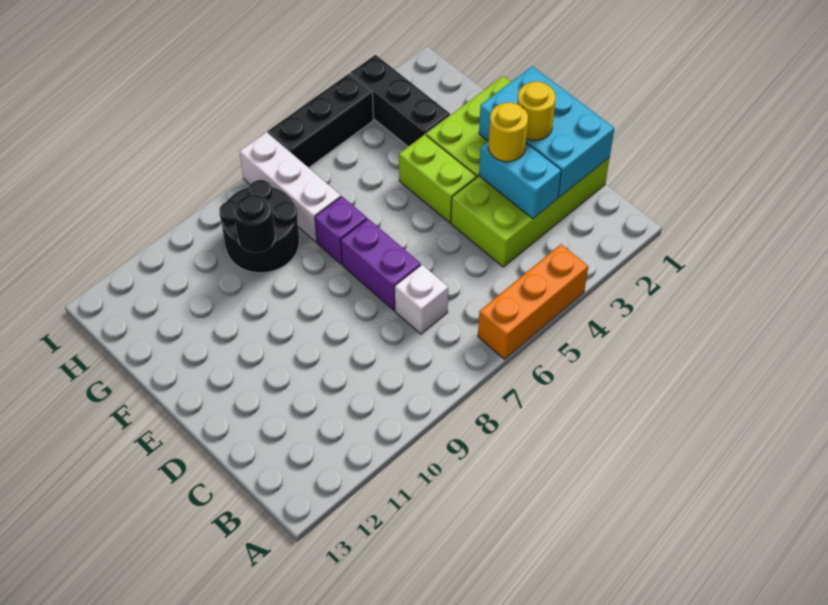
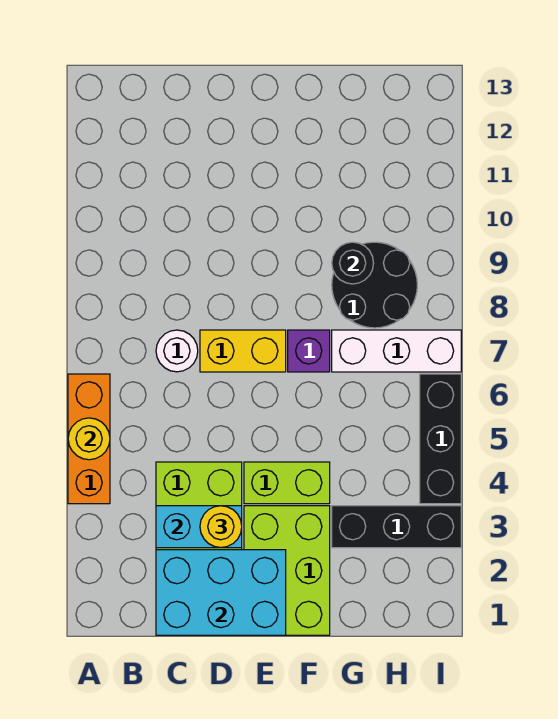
white brick C7 level 1 -> white round brick C7 level 1
yellow round brick D2 level 3 -> yellow round brick A5 level 2
purple brick D7:E7 level 1 -> yellow brick D7:E7 level 1

